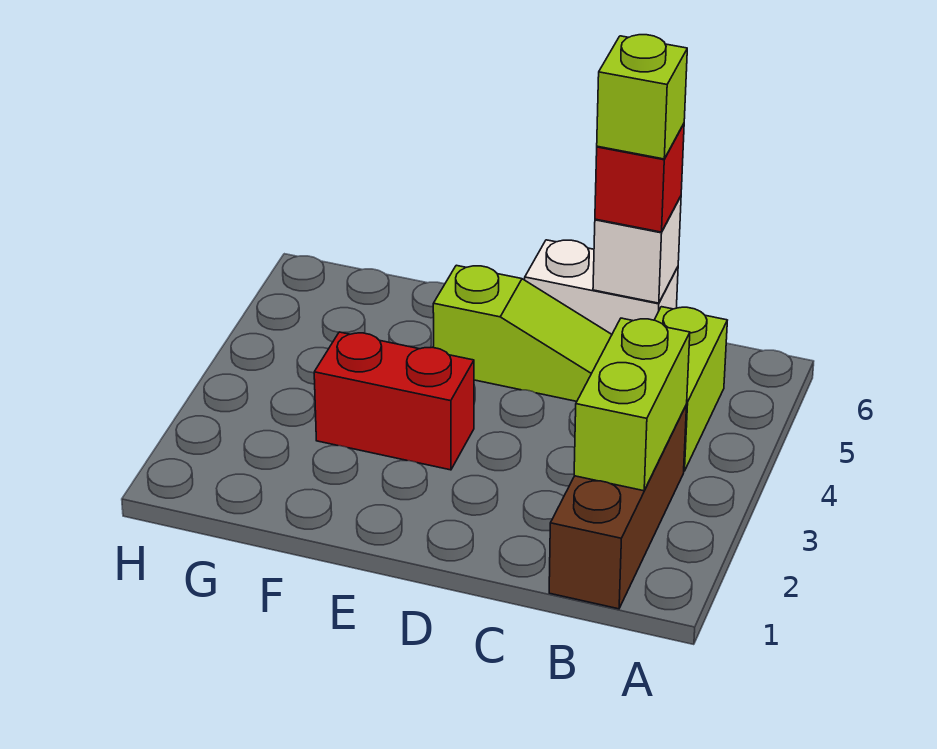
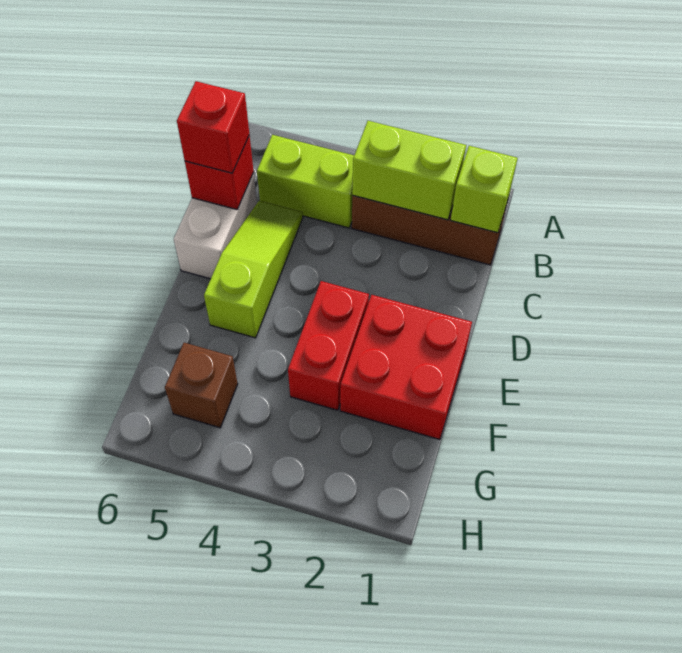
white brick C6 level 2 -> red brick C6 level 2
lime brick C6 level 4 -> lime brick B1 level 2
none -> red brick E1:F2 level 1
none -> brown brick G5 level 1

